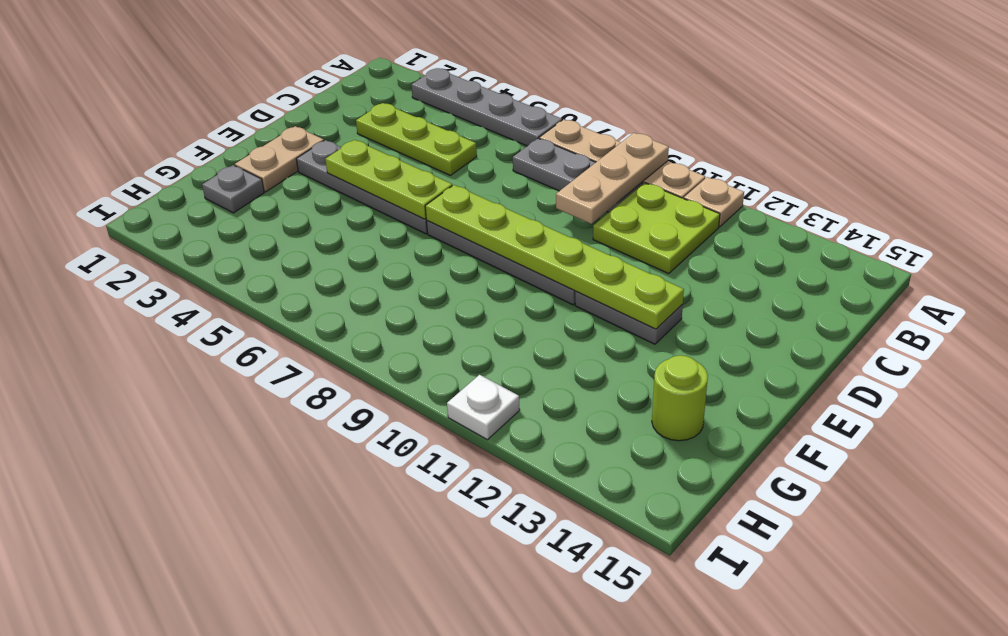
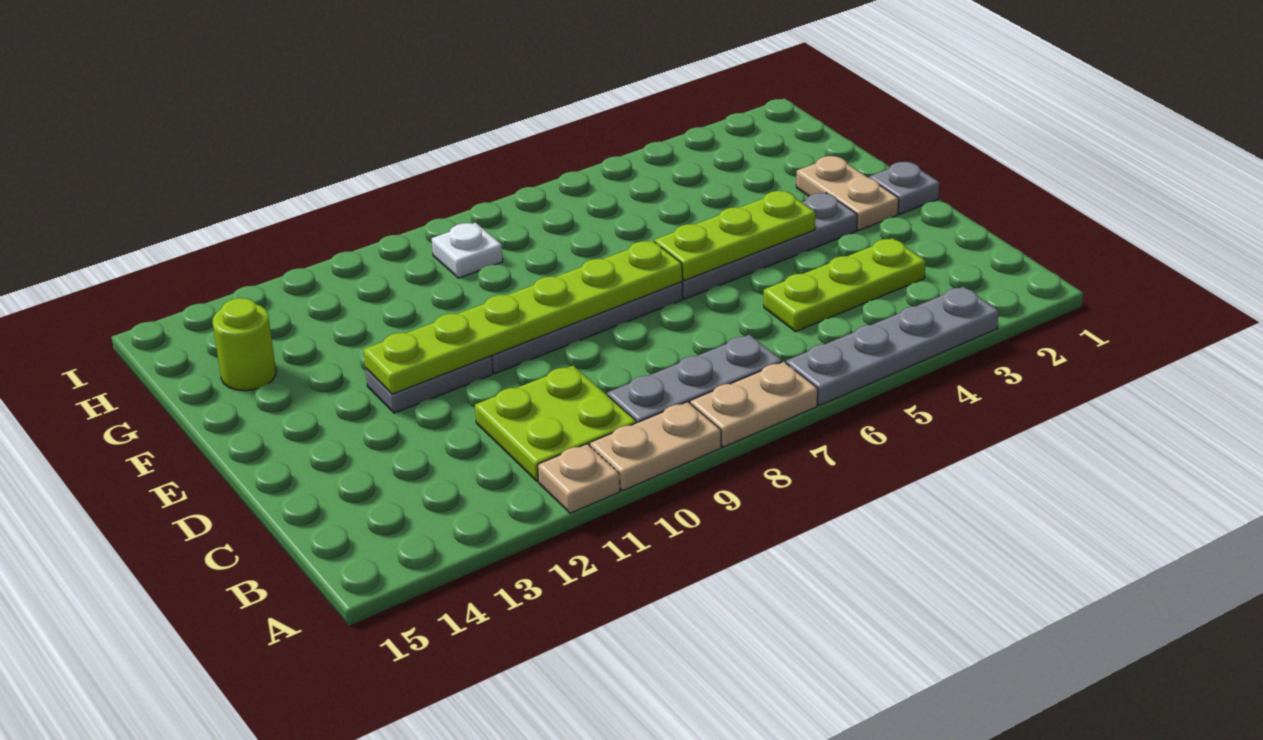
tan plate A9:C9 level 2 -> none
grey plate G2 level 1 -> grey plate E1 level 1
white plate I11 level 1 -> white plate H9 level 1

